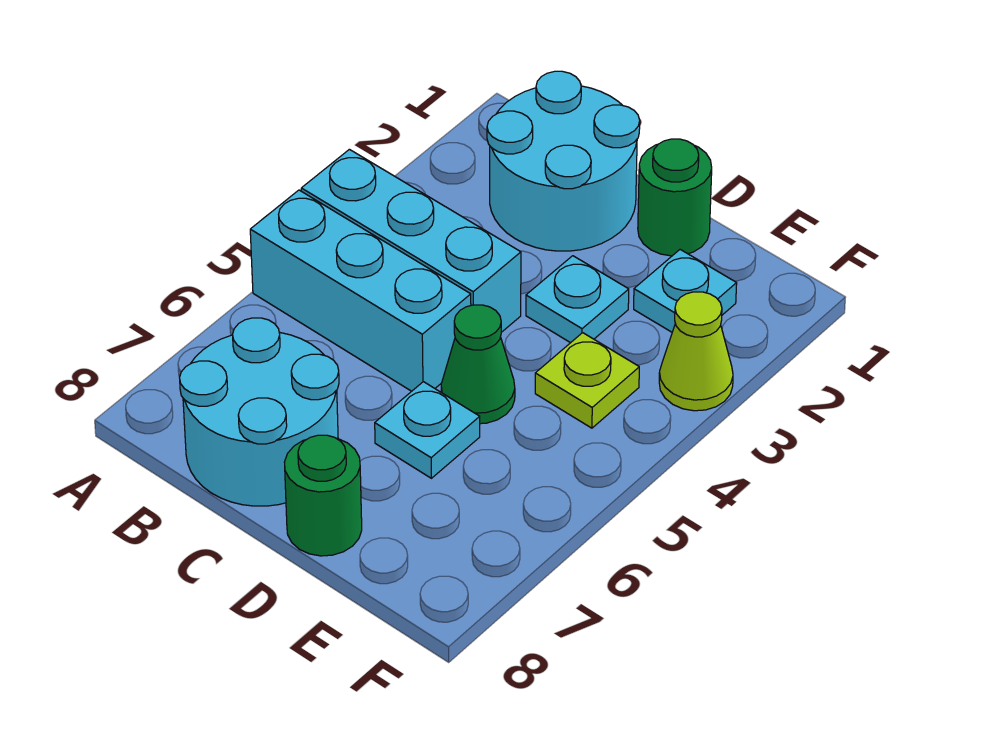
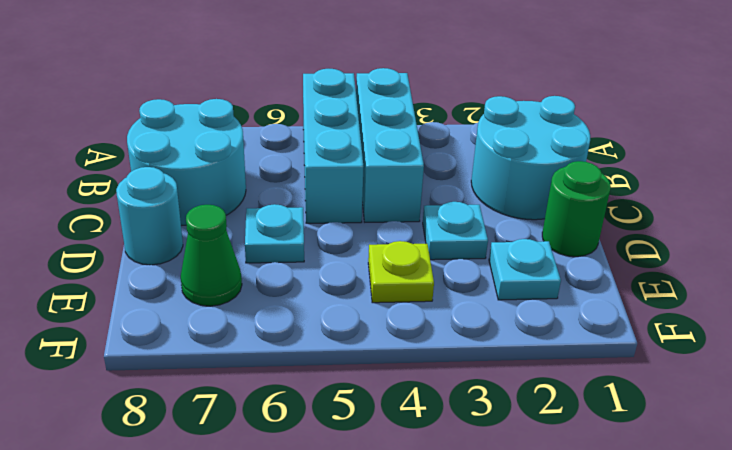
green cone D5 level 1 -> green cone E7 level 1
green round brick D8 level 1 -> cyan round brick D8 level 1
lime cone F3 level 1 -> none

